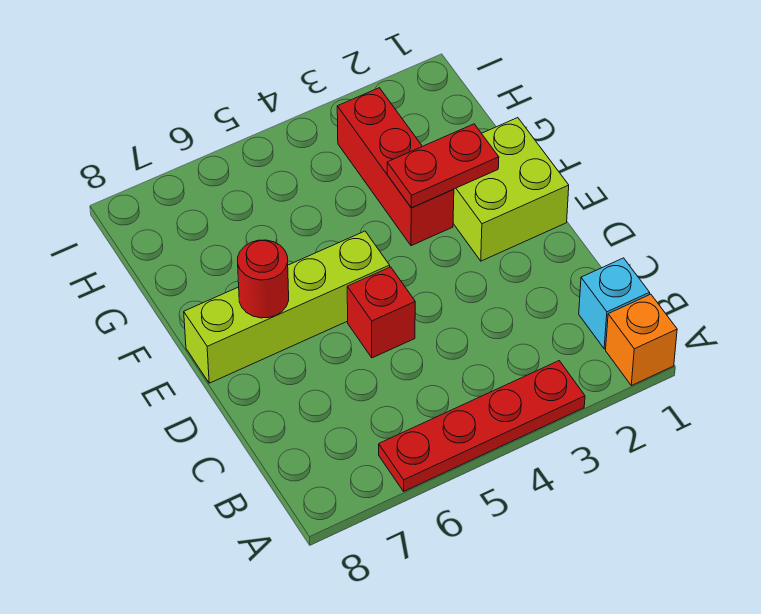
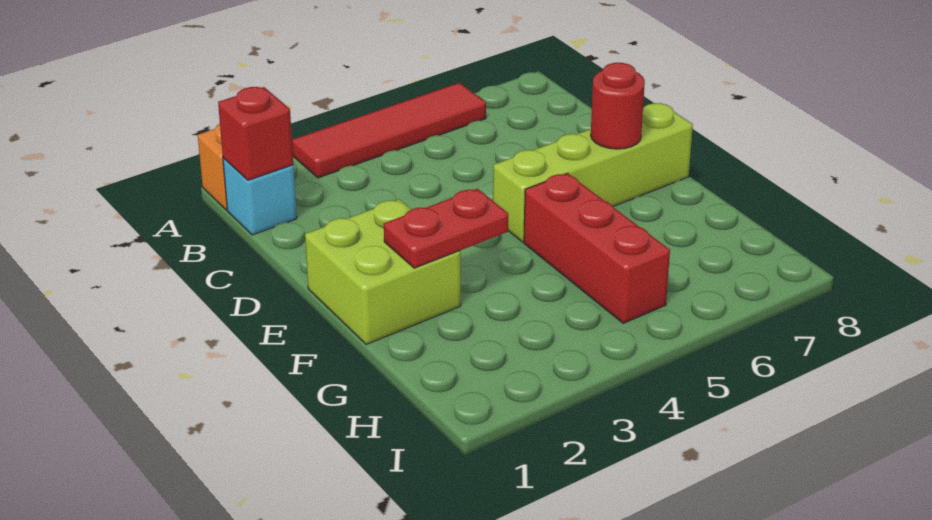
red plate A3:A6 level 1 -> red tile A3:A6 level 1
red brick D5 level 1 -> red brick B1 level 2
red brick F3:H3 level 1 -> red brick F5:H5 level 1

